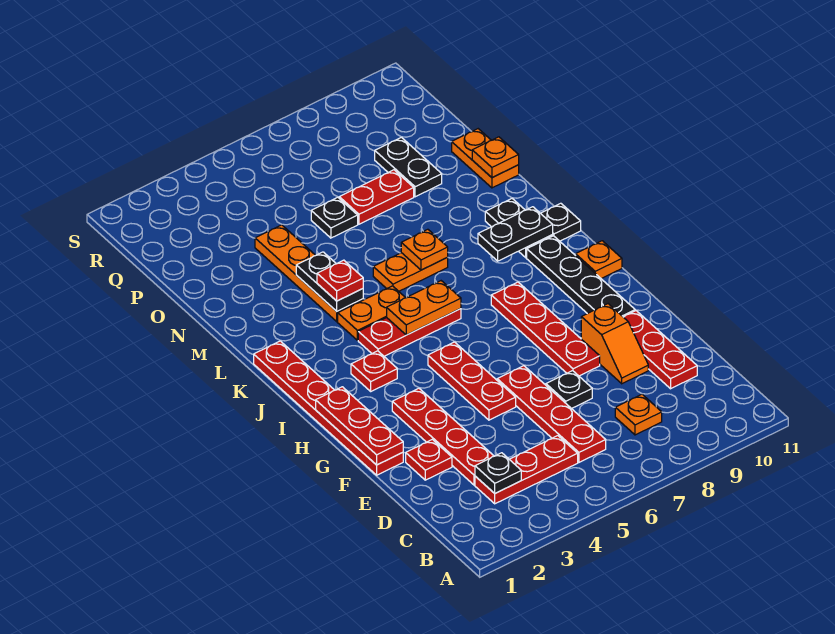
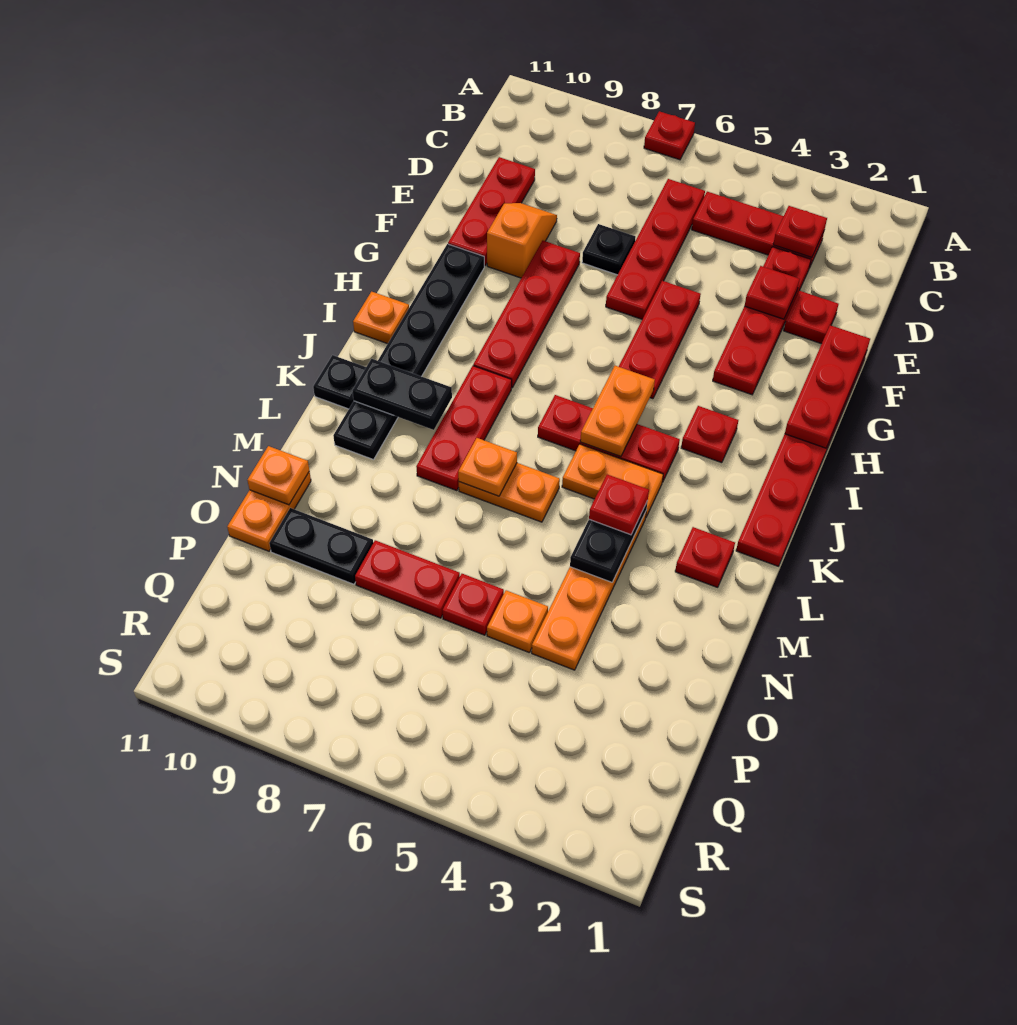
none -> red plate A7 level 1
black plate C3 level 2 -> red plate C3 level 2
orange plate C8 level 1 -> orange plate O5 level 1
none -> red plate E3 level 2
orange plate J5:J6 level 2 -> orange plate I5:J5 level 2
none -> red plate J8:L8 level 1
none -> red plate L2 level 1
black plate O6 level 1 -> red plate O6 level 1
black plate O9:P9 level 1 -> black plate O9:O10 level 1

